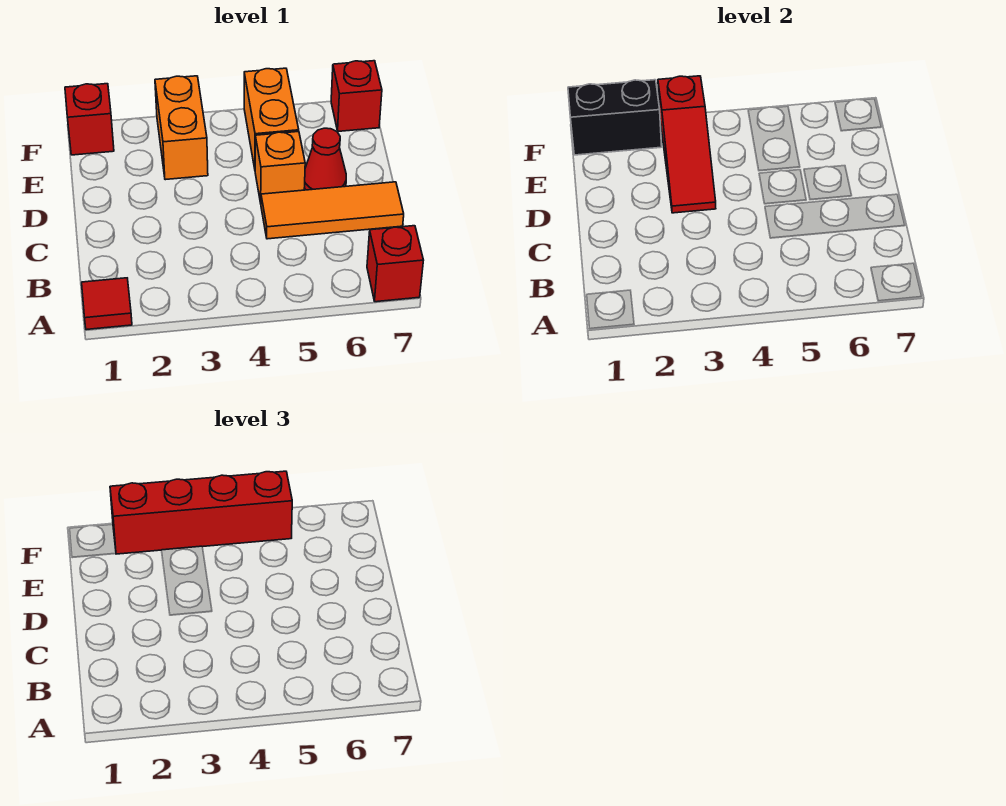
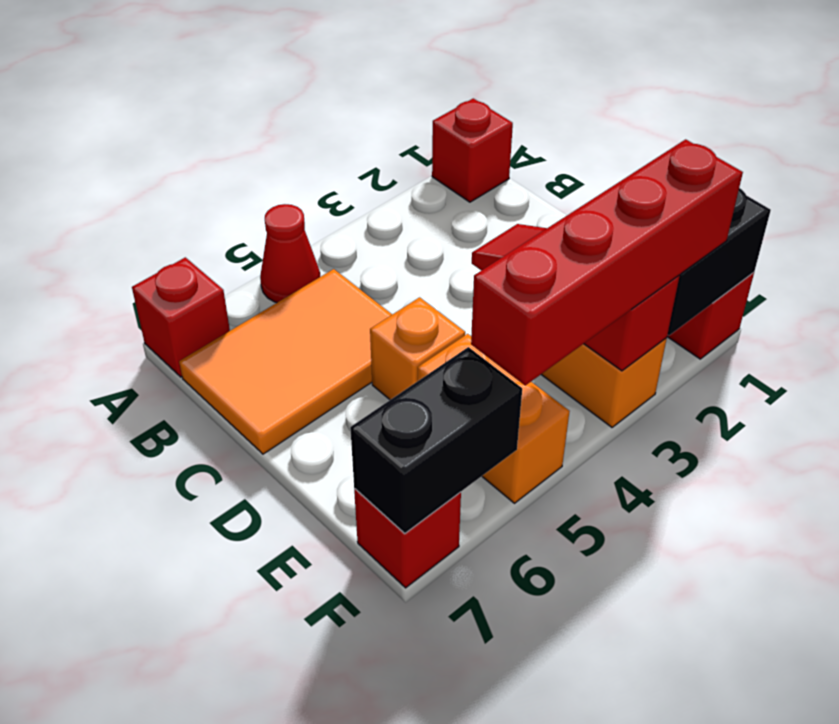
red tile A1 level 1 -> red brick A1 level 1
orange tile C5:C7 level 1 -> orange tile B5:C7 level 1
red cone D6 level 1 -> red cone A5 level 1
none -> black brick F6:F7 level 2

